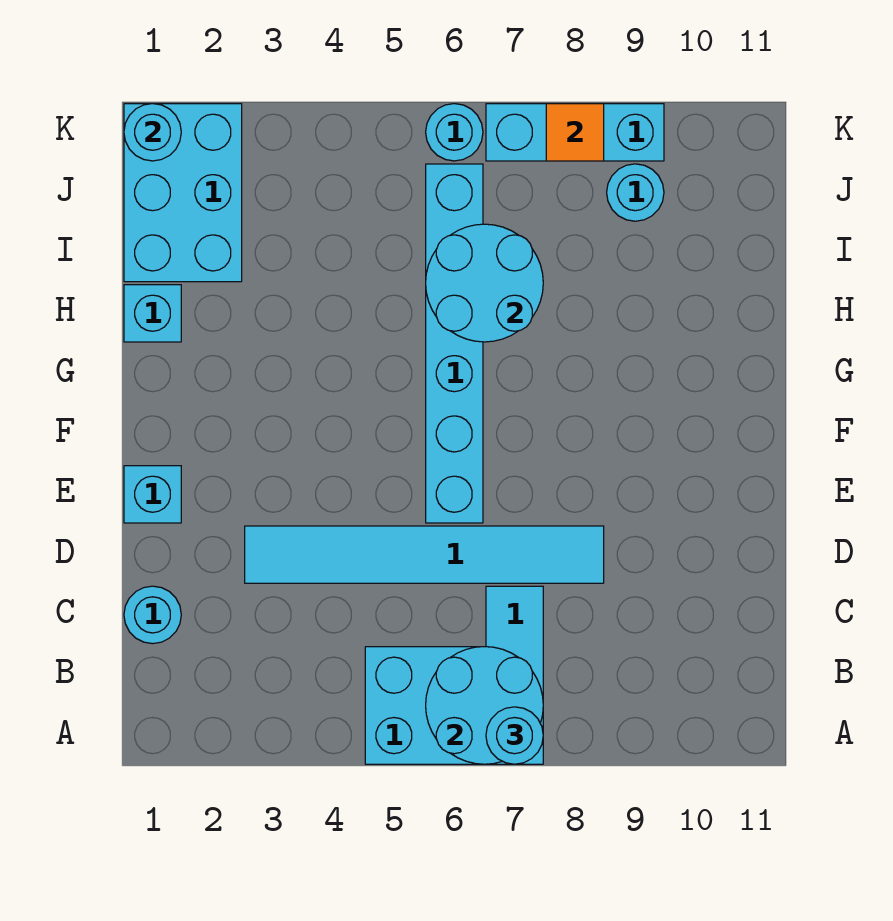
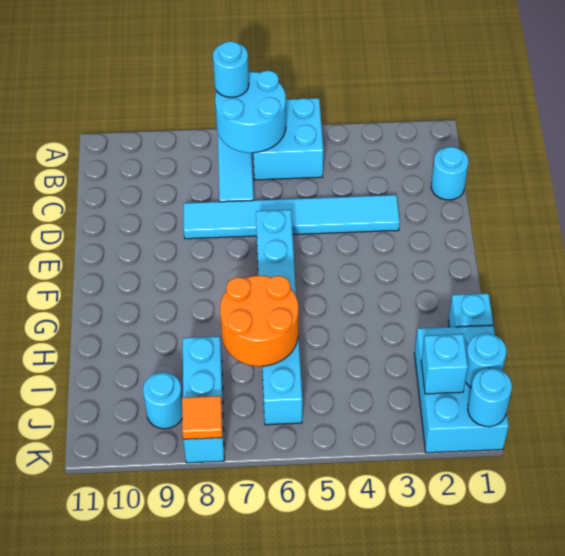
cyan brick E1 level 1 -> cyan brick J2 level 2
cyan round brick H6:I7 level 2 -> orange round brick H6:I7 level 2
cyan round brick K6 level 1 -> cyan round brick J1 level 2
cyan brick K7:K9 level 1 -> cyan brick I8:K8 level 1

